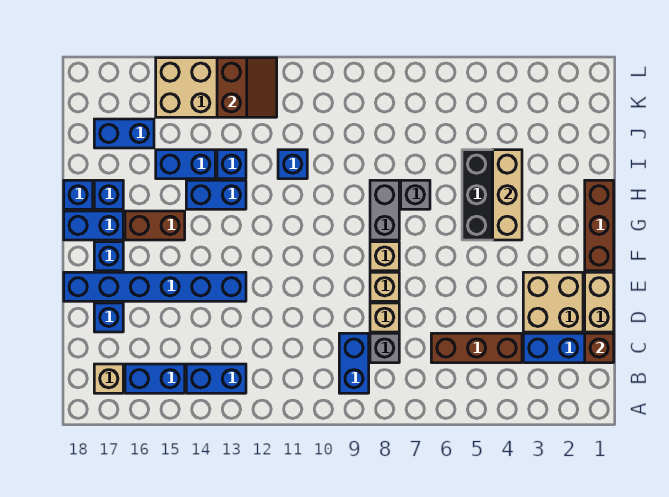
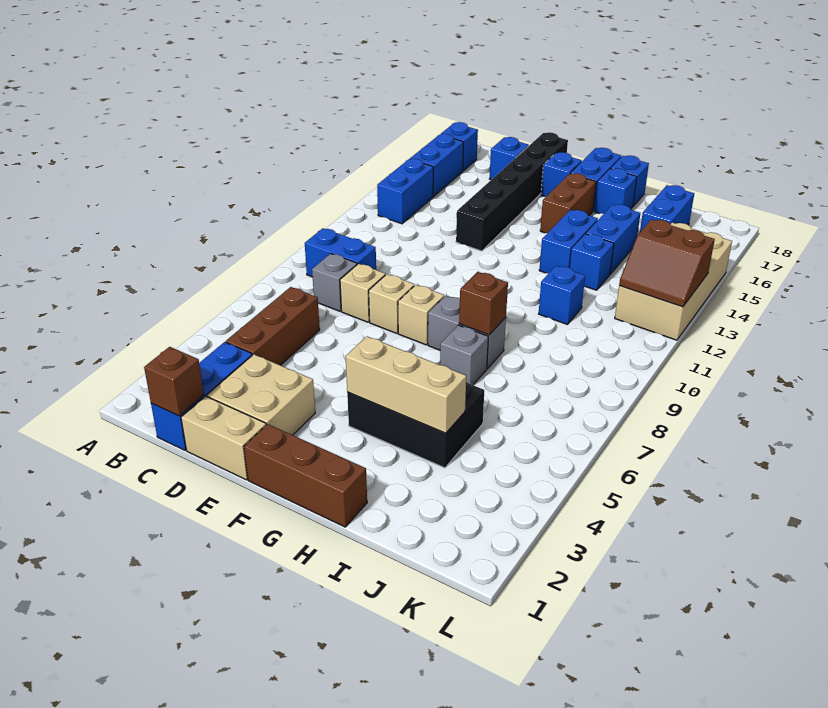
tan brick B17 level 1 -> blue brick B17 level 1
blue brick E13:E18 level 1 -> black brick E13:E18 level 1
none -> brown brick H8 level 2

